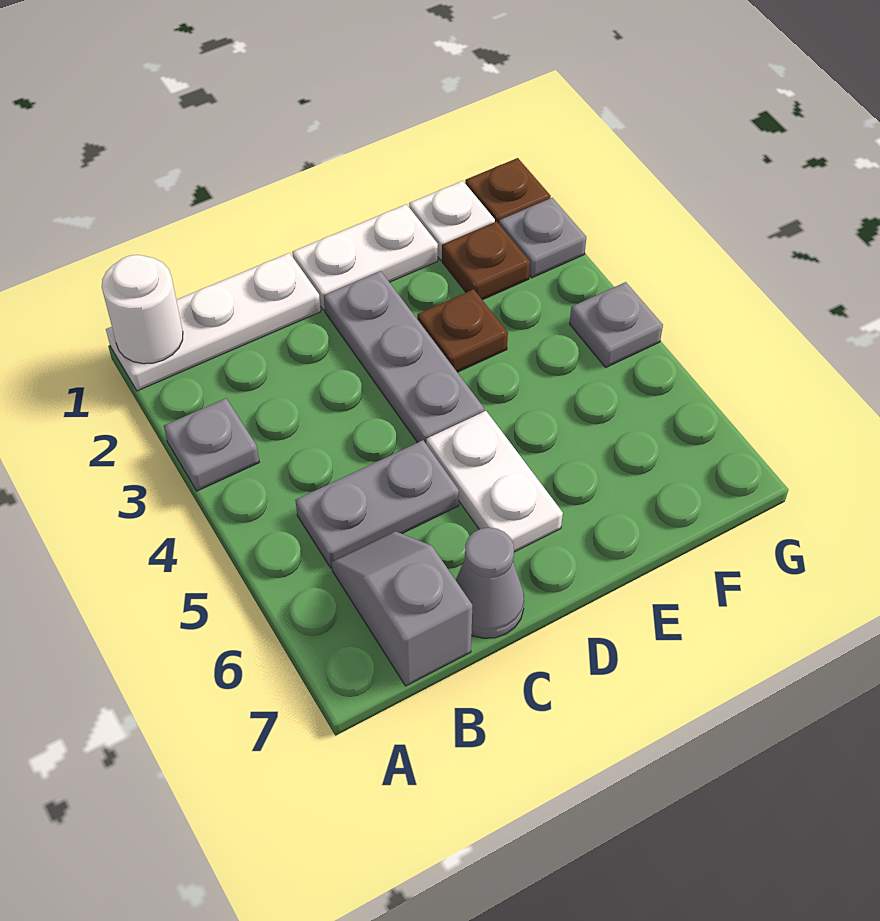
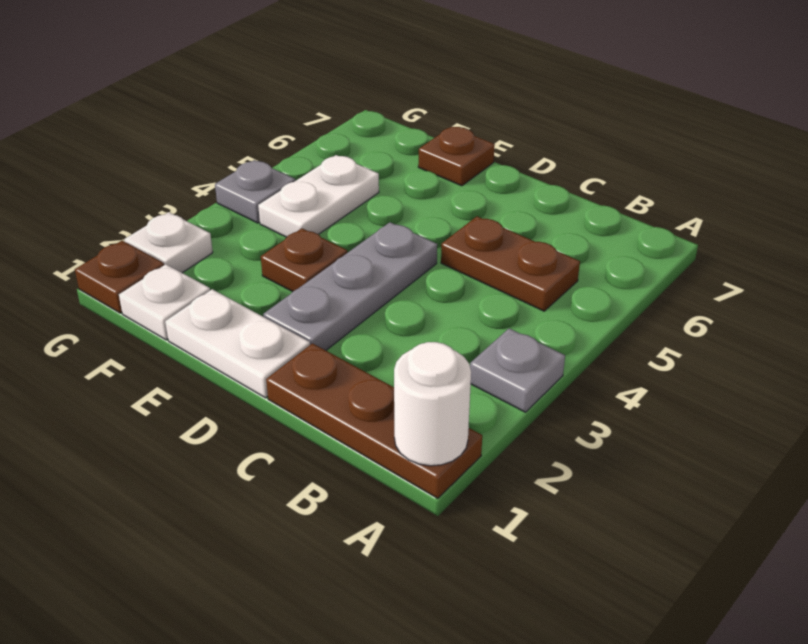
white plate A1:C1 level 1 -> brown plate A1:C1 level 1
grey plate B5:C5 level 1 -> brown plate B5:C5 level 1
grey slope B6:B7 level 1 top 7 -> none
grey cone C7 level 1 -> none
white plate D5:D6 level 1 -> white plate F4:F5 level 1
brown plate F2 level 1 -> brown plate E7 level 1
grey plate G2 level 1 -> white plate G2 level 1

